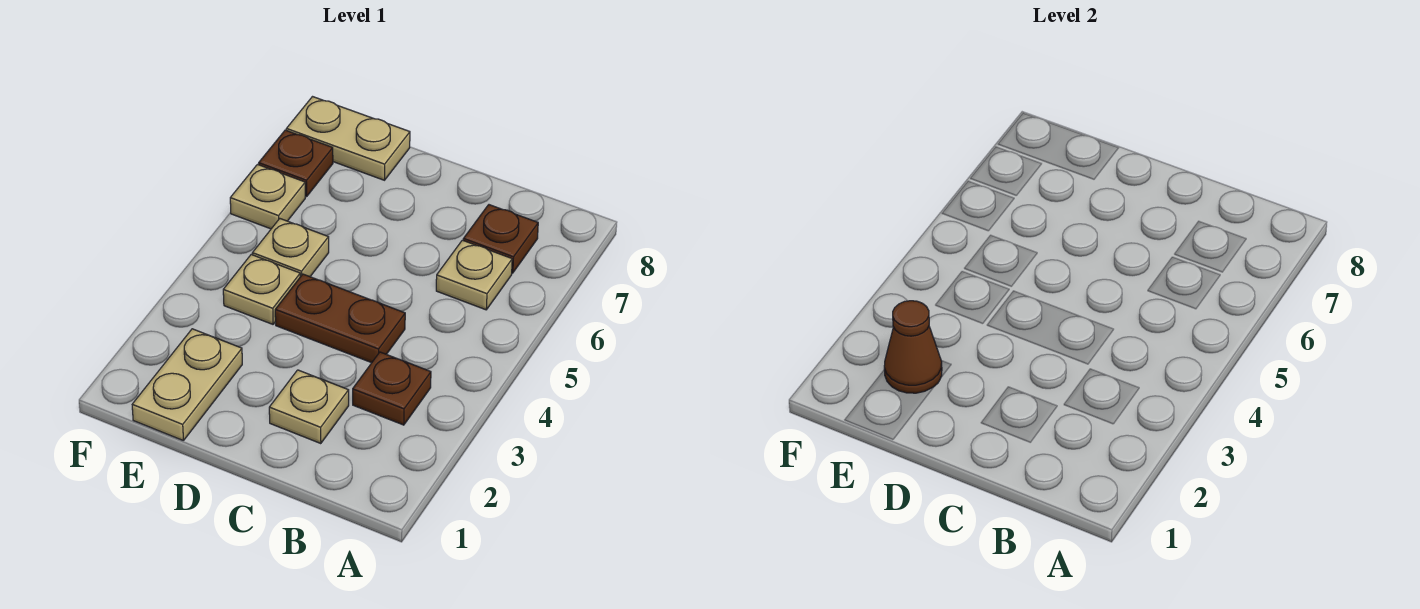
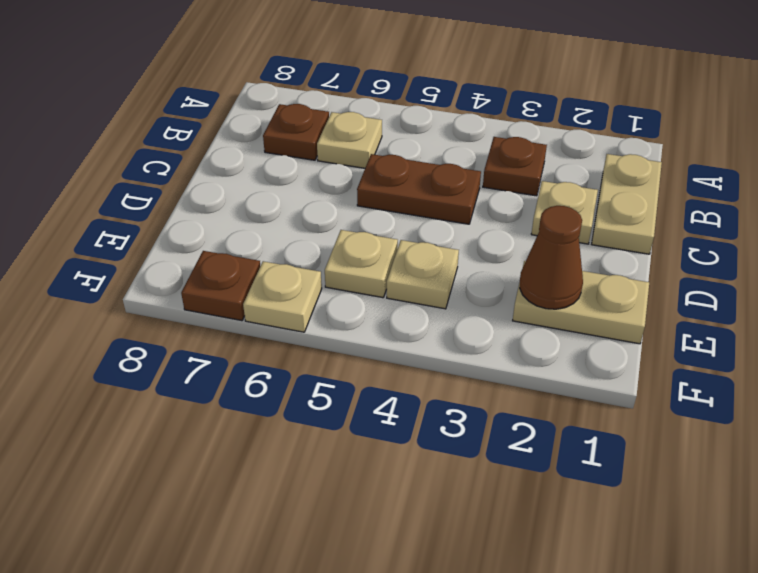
brown plate C4:D4 level 1 -> brown plate C4:C5 level 1
tan plate E8:F8 level 1 -> tan plate B1:C1 level 1

